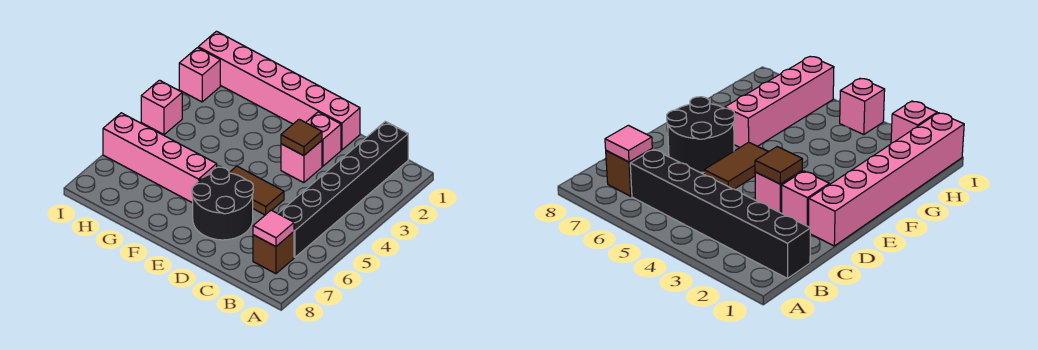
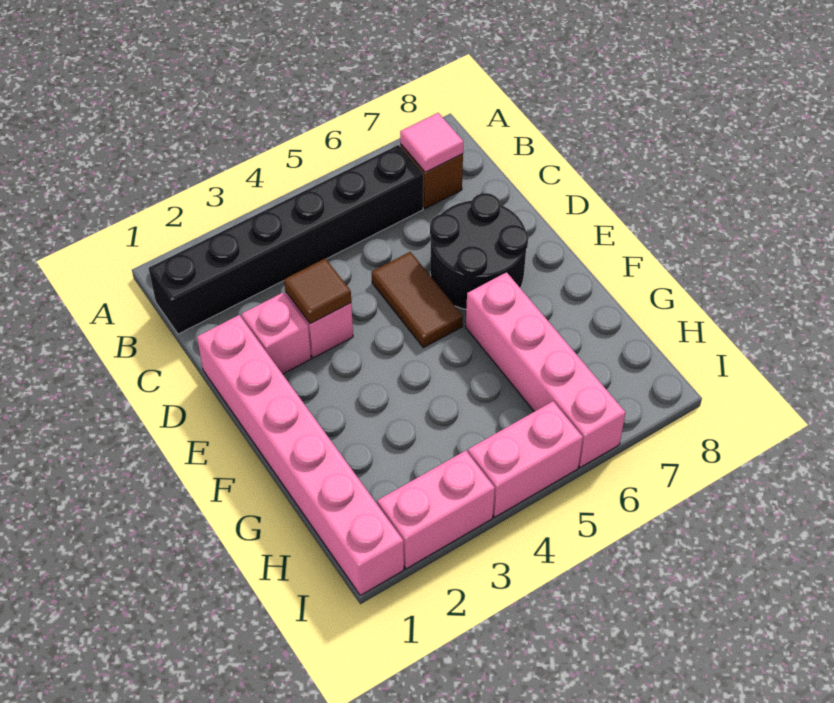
pink brick I2 level 1 -> pink brick I2:I3 level 1
pink brick I4 level 1 -> pink brick I4:I5 level 1

